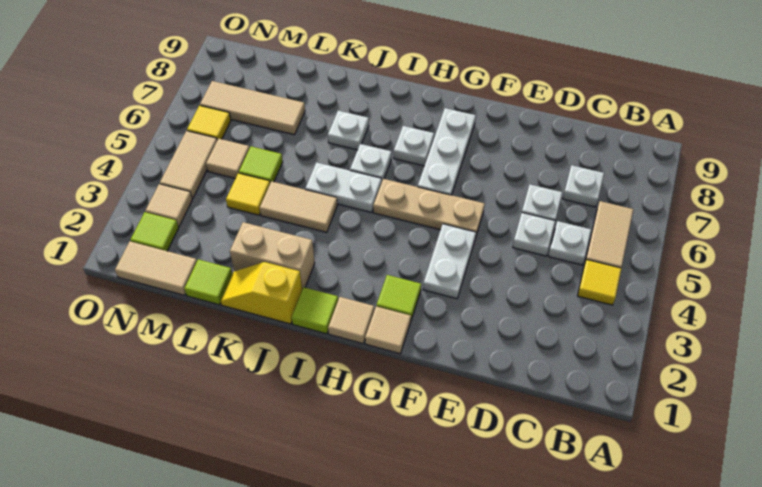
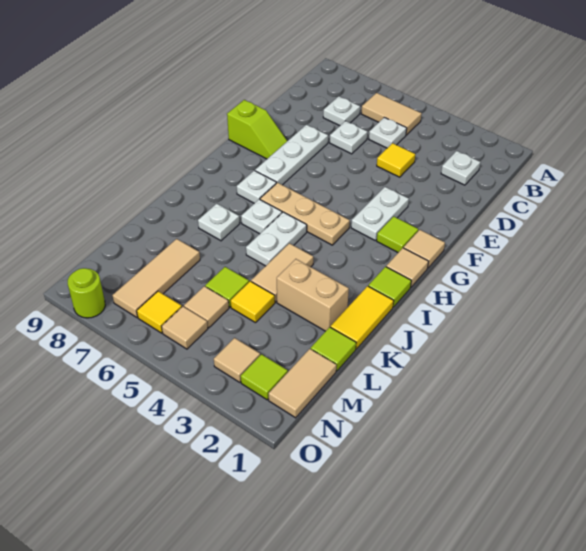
yellow tile B4 level 1 -> yellow tile D4 level 1
white plate D5 level 1 -> white plate C2 level 1
white plate F3:F4 level 1 -> white plate F3:G3 level 1
tan plate F5:H5 level 1 -> tan plate H4:H6 level 1
none -> lime slope F8:F9 level 1 top 9
white plate G6:G8 level 1 -> white plate E7:G7 level 1
yellow slope J1:K1 level 1 top J -> yellow tile J1:K1 level 1
tan brick J2:K2 level 1 -> tan brick K2:K3 level 1
tan tile N4:N5 level 1 -> tan tile N5 level 1
none -> lime round brick O8 level 1

